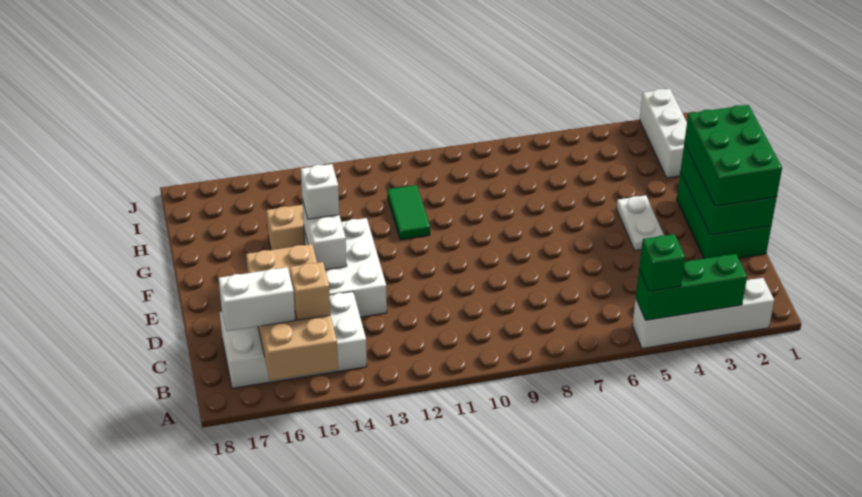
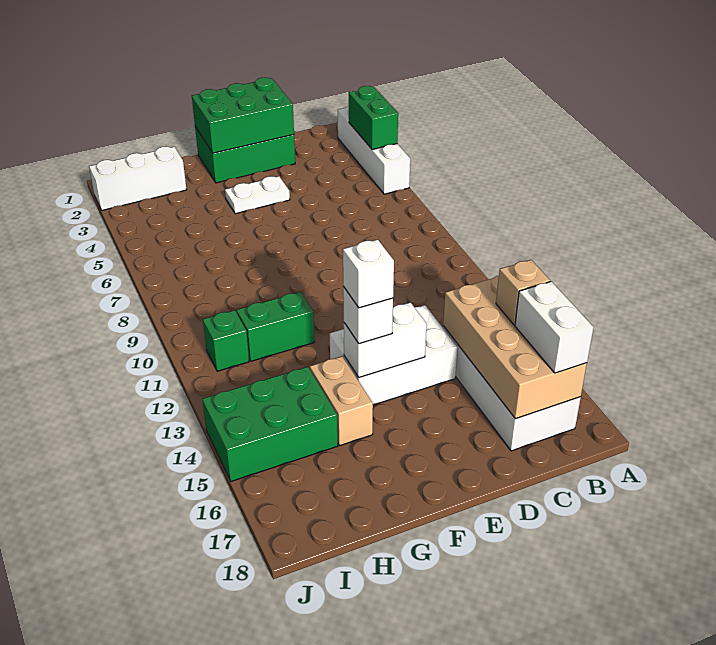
green brick A3:A5 level 2 -> green brick A3:A4 level 2
green brick A5 level 3 -> green brick I11 level 1
tan brick A15:D16 level 2 -> tan brick B14:C17 level 2
green brick D1:F2 level 3 -> green brick H14:J15 level 1
none -> white brick F14 level 4
green tile G11:H11 level 1 -> green brick G11:H11 level 1

